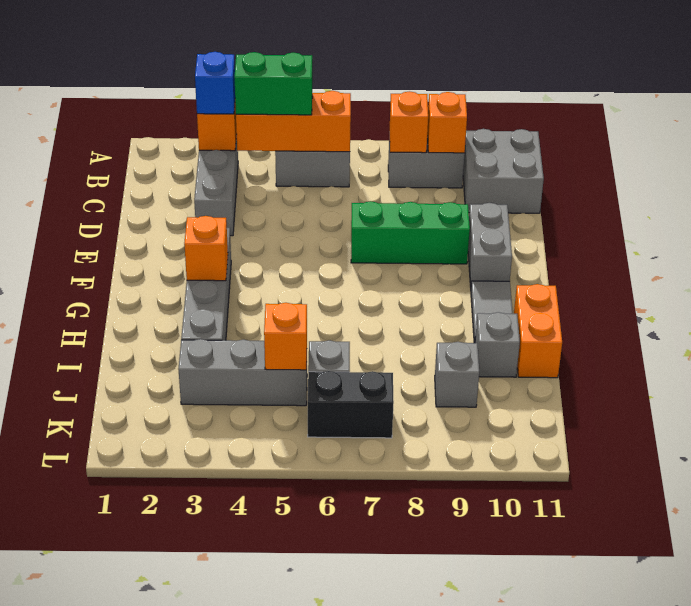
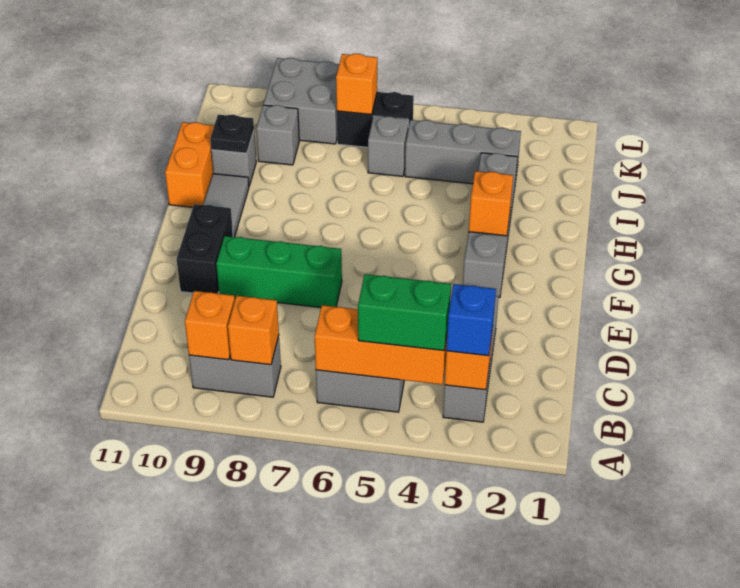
grey brick B10:C11 level 1 -> grey brick K8:L9 level 1
grey brick E10:F10 level 1 -> black brick E10:F10 level 1
none -> black plate I10 level 2
orange brick J5 level 2 -> orange brick K7 level 2

